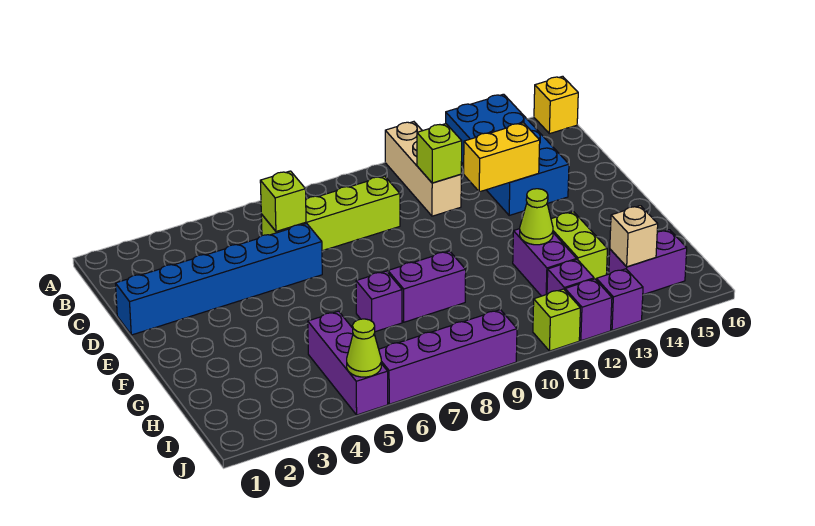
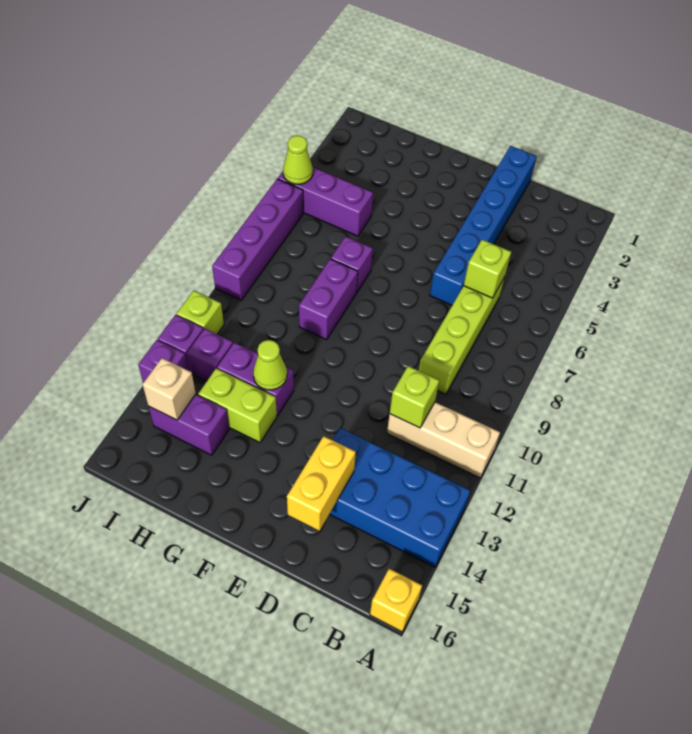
yellow brick D12:D13 level 2 -> yellow brick D14:D15 level 2
purple brick I14:I15 level 1 -> purple brick H14:I14 level 1

